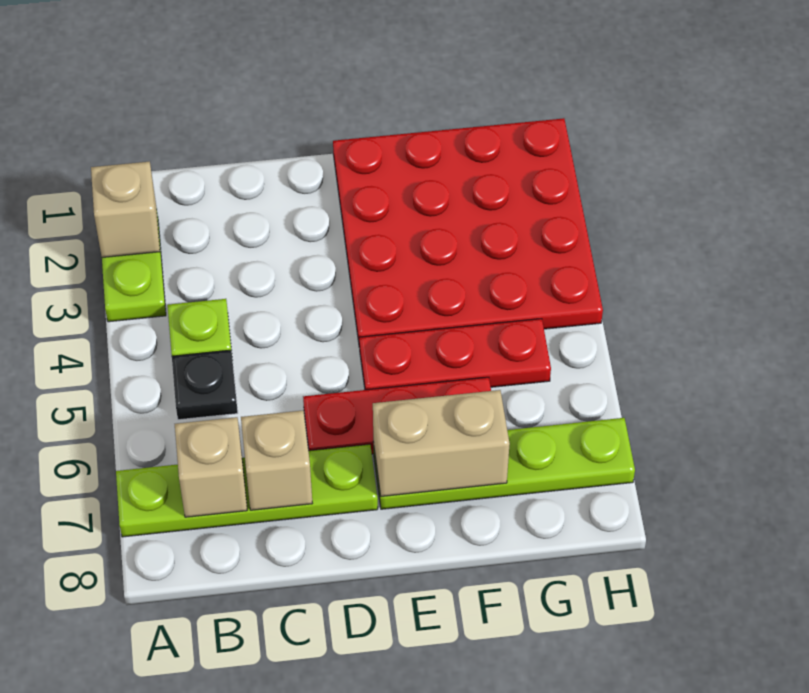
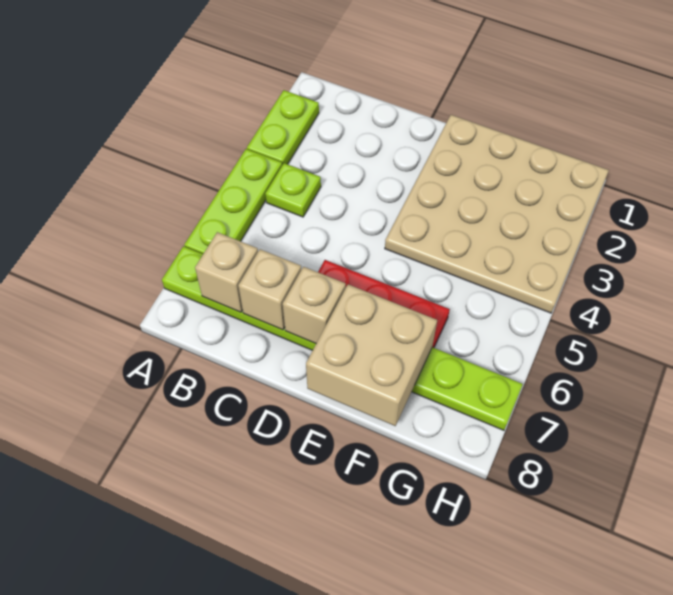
tan brick A2 level 2 -> tan brick D7 level 2
none -> lime plate A4:A6 level 1
black plate B5 level 1 -> none
red plate E1:H4 level 1 -> tan plate E1:H4 level 1
red plate E5:G5 level 1 -> none
tan brick E7:F7 level 2 -> tan brick E7:F8 level 2

